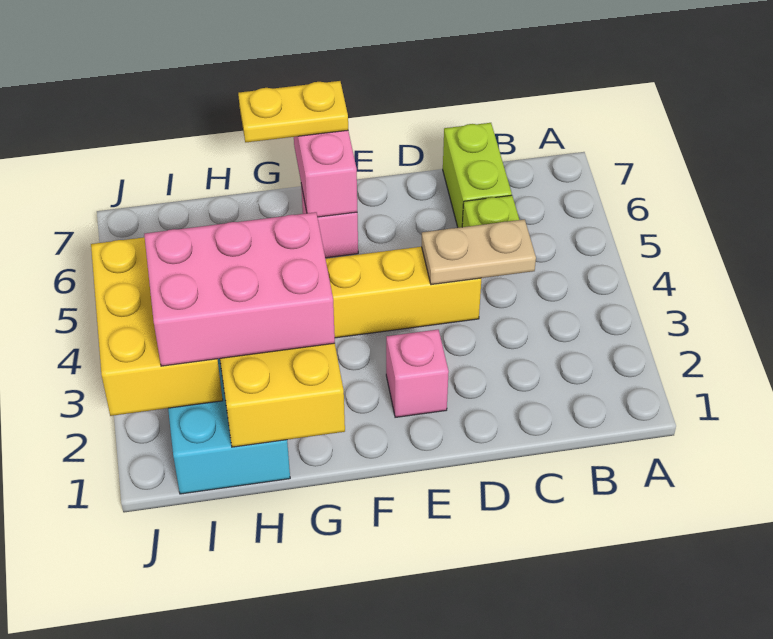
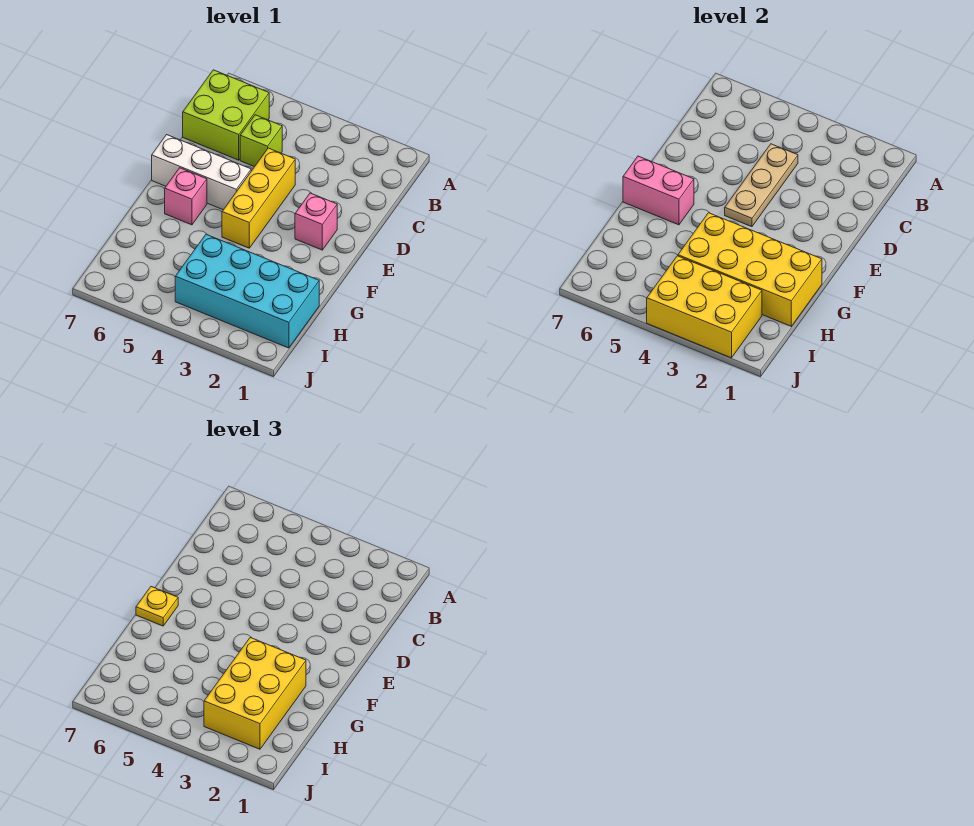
tan plate C4:D4 level 2 -> tan plate C4:E4 level 2
lime brick C6:C7 level 1 -> lime brick B6:C7 level 1
none -> white brick E5:E7 level 1
yellow plate F7:G7 level 3 -> yellow plate F7 level 3
pink brick G2:I3 level 3 -> yellow brick G2:I3 level 3

